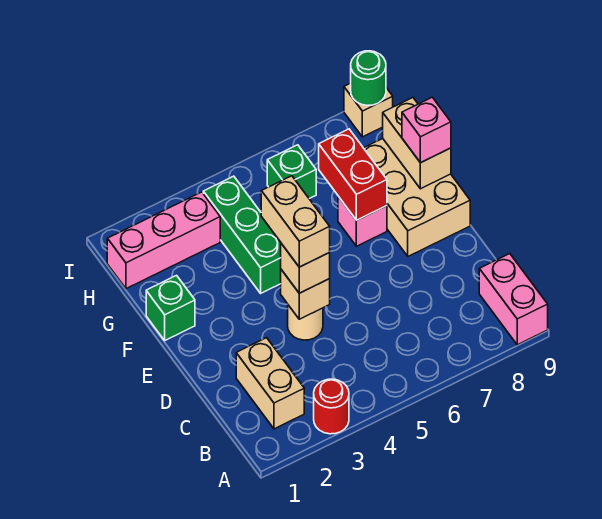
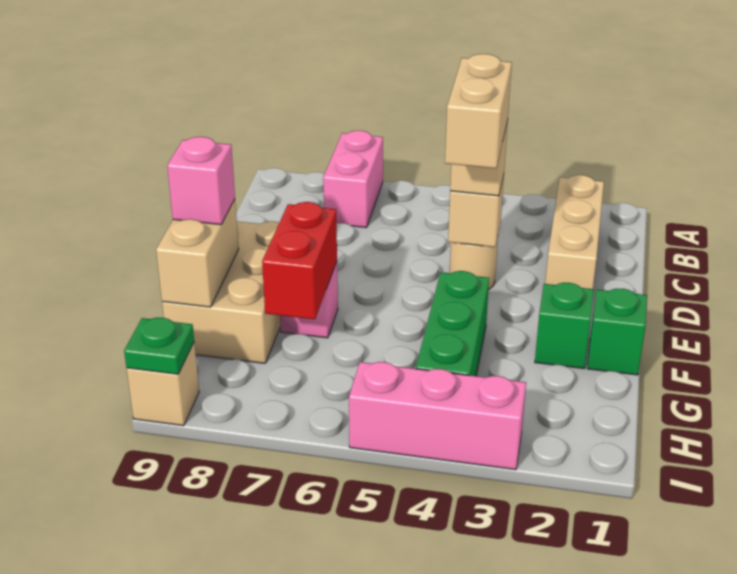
red round brick A3 level 1 -> none
pink brick A9:B9 level 1 -> pink brick A7:B7 level 1
tan brick B2:C2 level 1 -> tan brick B2:D2 level 1
pink brick H1:H3 level 1 -> pink brick I3:I5 level 1
green brick H6 level 1 -> green brick F2 level 1
green round brick I9 level 2 -> green plate I9 level 2

